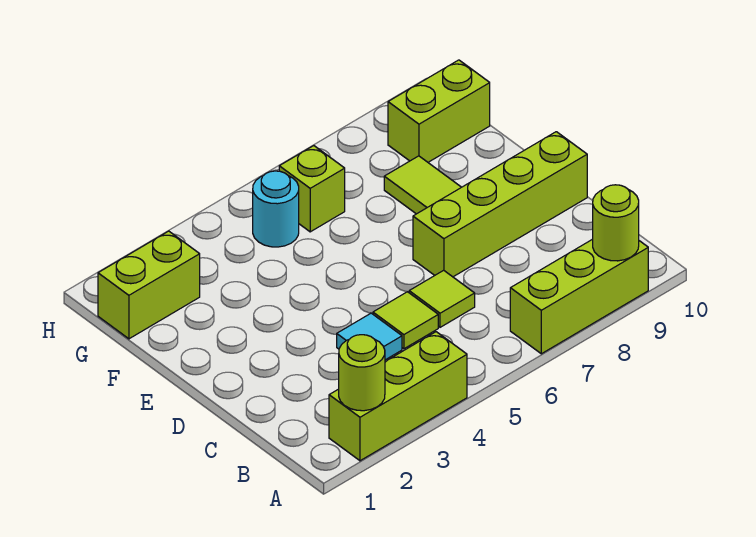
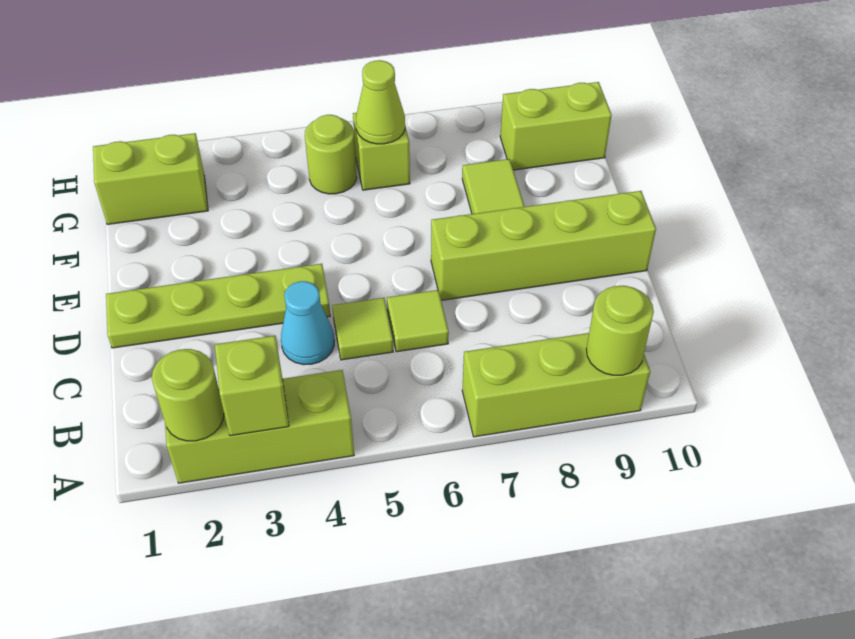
none -> lime brick A3 level 2
cyan tile C4 level 1 -> cyan cone C4 level 1
none -> lime plate D1:D4 level 1
cyan round brick G5 level 1 -> lime round brick G5 level 1
none -> lime cone G6 level 2

